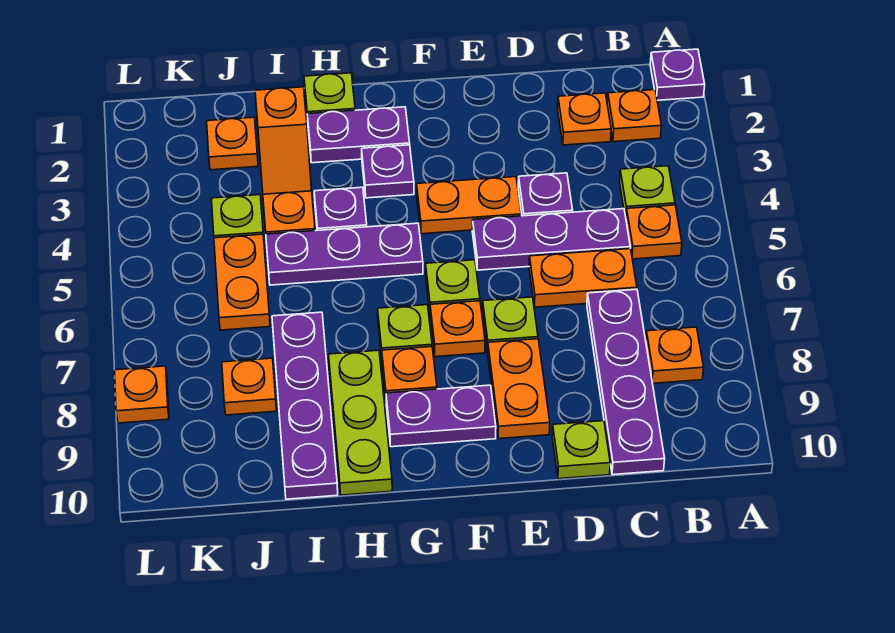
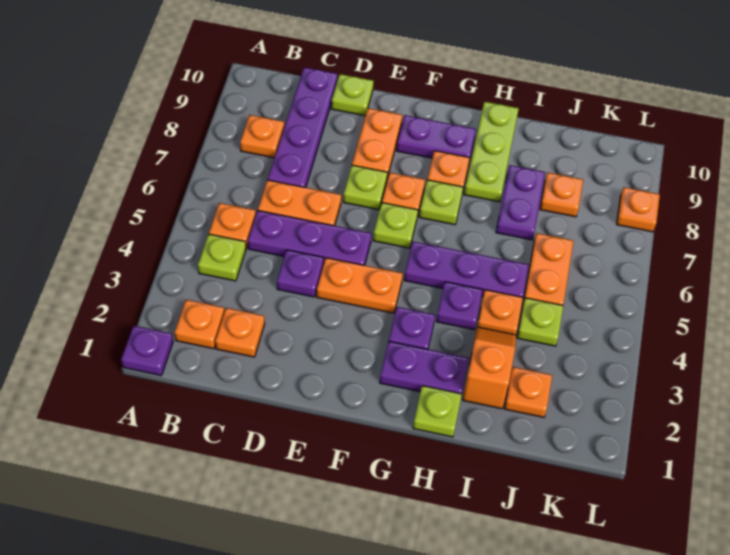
purple plate I7:I10 level 1 -> purple plate I7:I8 level 1

